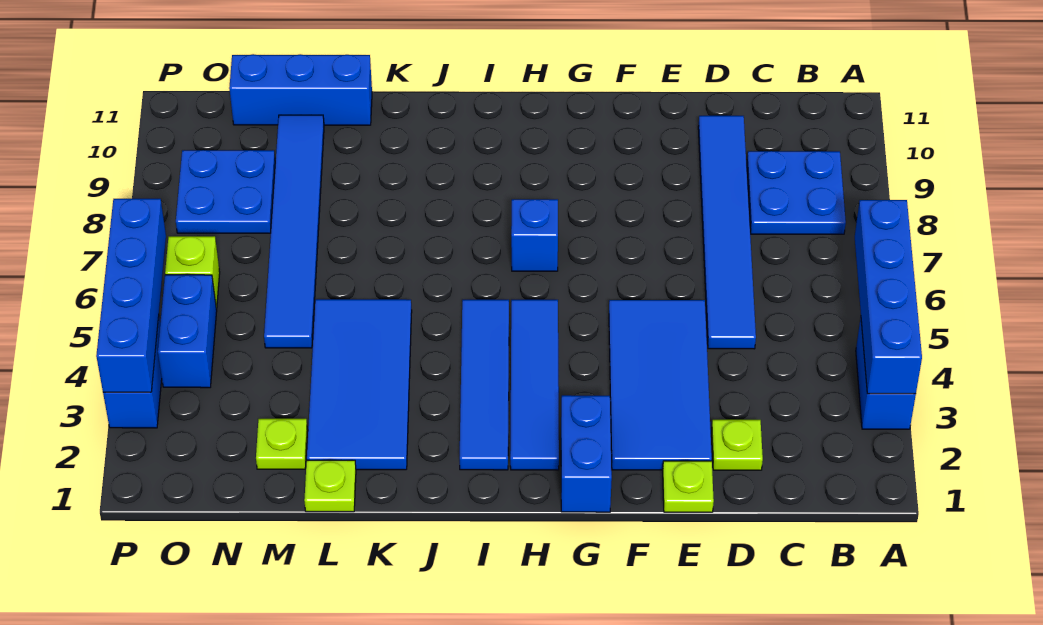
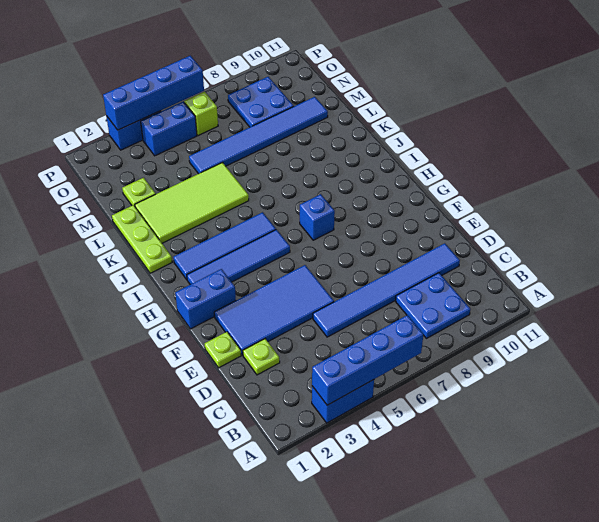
blue tile K2:L5 level 1 -> lime tile K2:L5 level 1
lime plate L1 level 1 -> lime plate J1:L1 level 1
blue brick L11:N11 level 1 -> none

